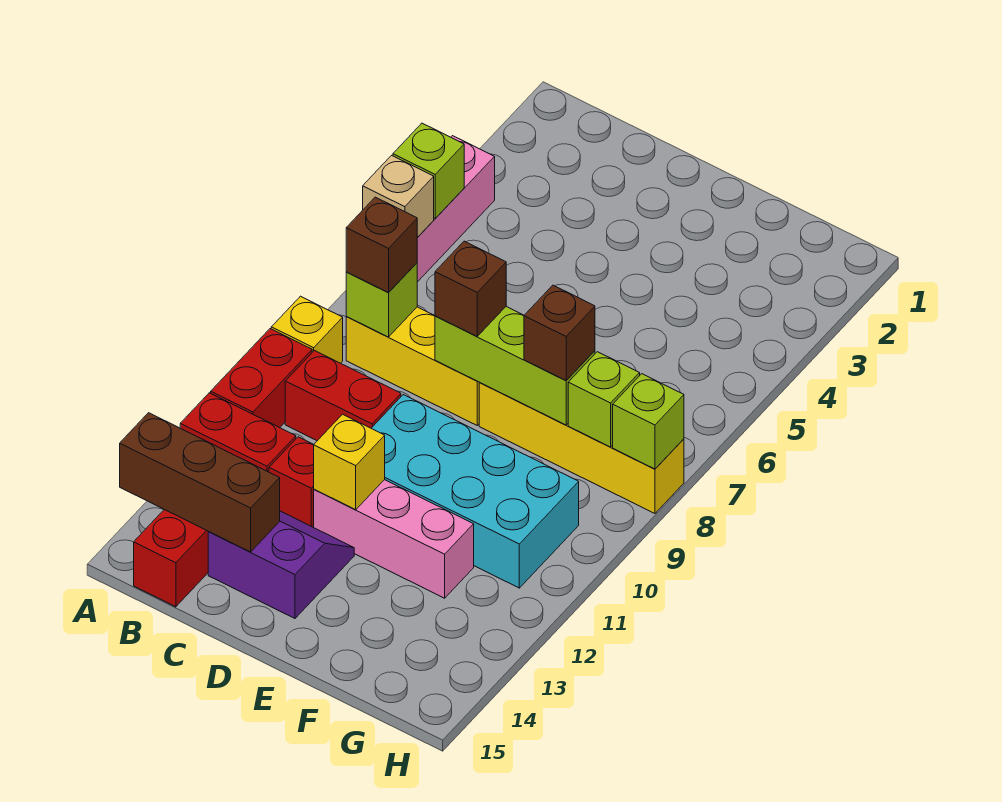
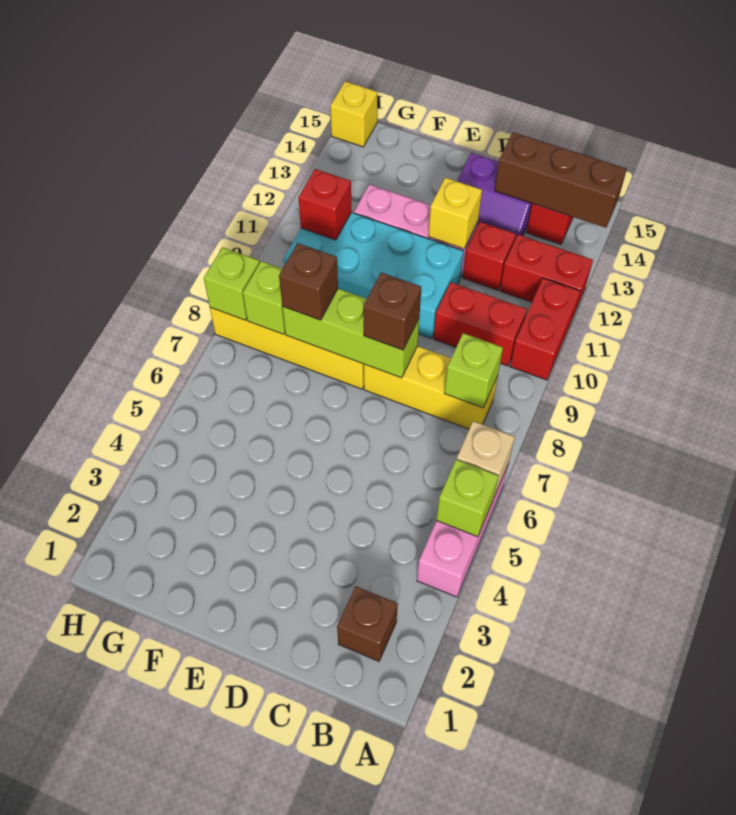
yellow brick A9 level 1 -> yellow brick H15 level 1
brown brick B8 level 3 -> brown brick B2 level 1
none -> red brick G11 level 2

